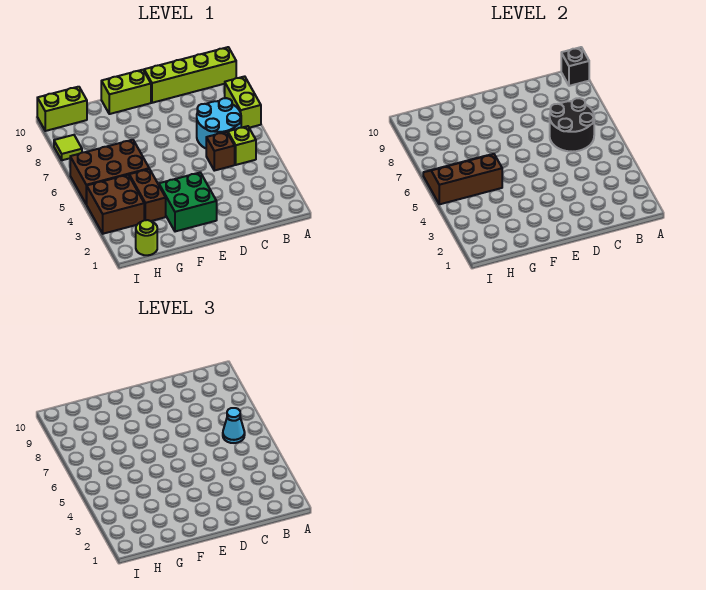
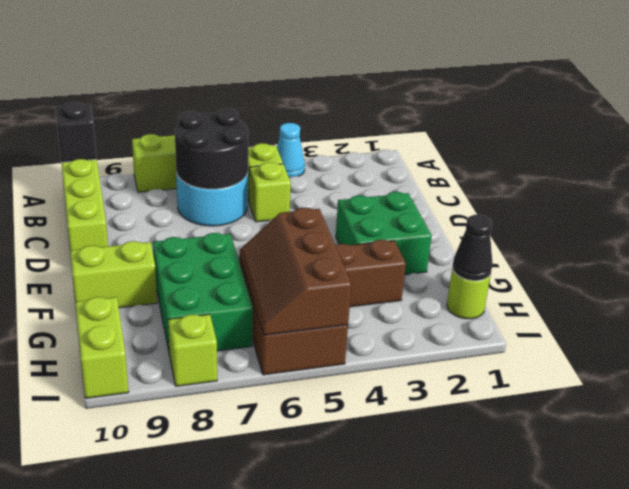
cyan cone B6 level 3 -> cyan cone A4 level 1
brown brick C5 level 1 -> lime brick C5 level 1
lime brick E10:F10 level 1 -> lime brick F9:F10 level 1
none -> green brick F7:H8 level 1
none -> black cone H1 level 2
brown brick H3:I4 level 1 -> none
lime tile I8 level 1 -> lime brick I8 level 1

